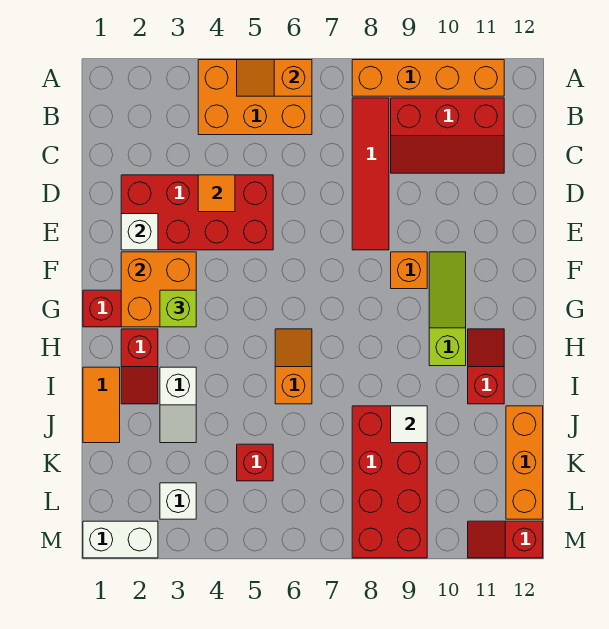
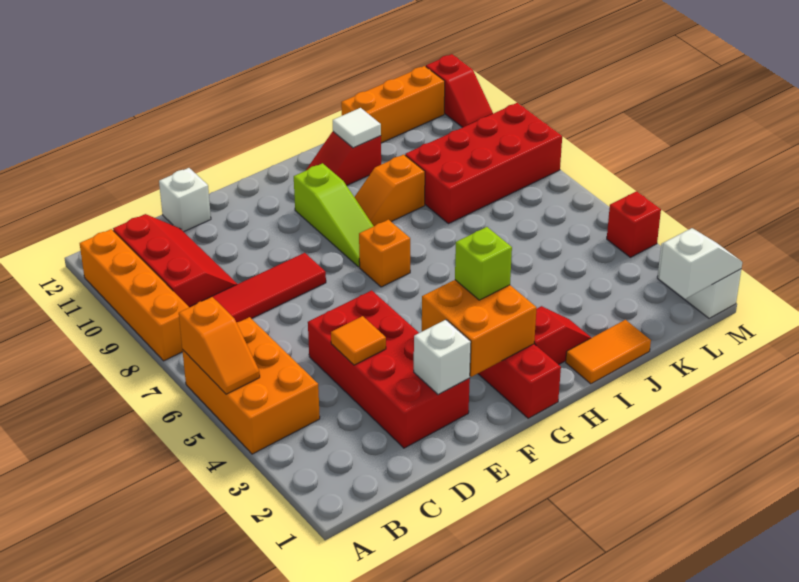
orange brick F9 level 1 -> orange brick G7 level 1
lime slope F10:H10 level 1 top H -> lime slope G8:G10 level 1 top 10
orange slope H6:I6 level 1 top I -> orange slope H9:I9 level 1 top I
white slope I3:J3 level 1 top I -> white slope L1:M1 level 2 top L
white tile J9 level 2 -> white tile I11 level 2
red brick K5 level 1 -> red brick M4 level 1
white brick L3 level 1 -> white brick D12 level 1

